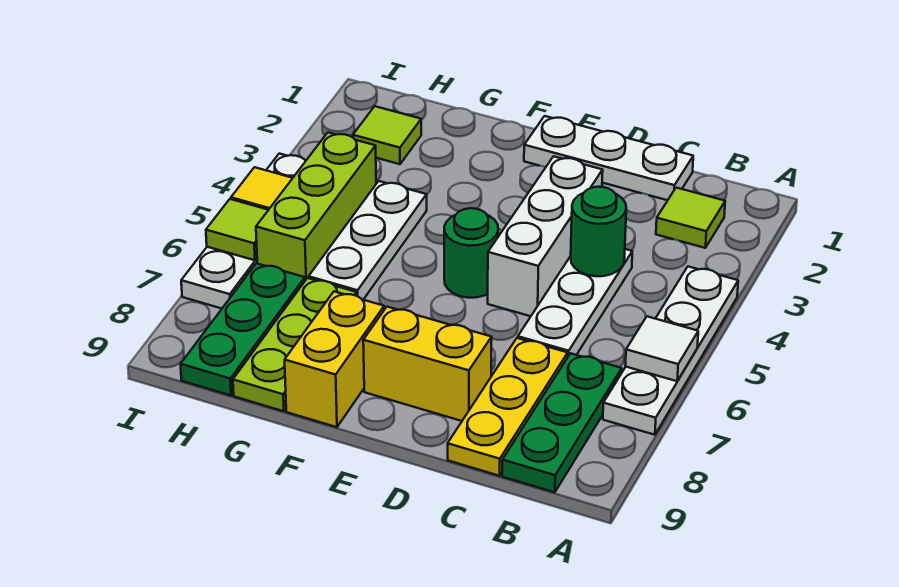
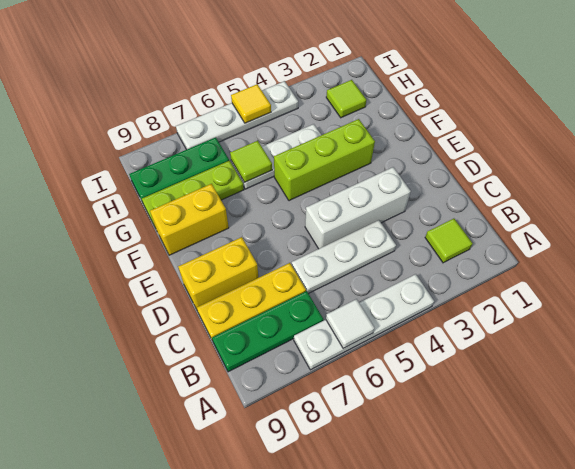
white plate C1:E1 level 1 -> none
green round brick C4 level 2 -> none
yellow brick D8:E8 level 1 -> yellow brick D8:D9 level 1
green round brick E5 level 1 -> none
lime brick H4:H6 level 1 -> lime brick F3:F5 level 1
lime tile I6 level 2 -> lime tile G6 level 2

